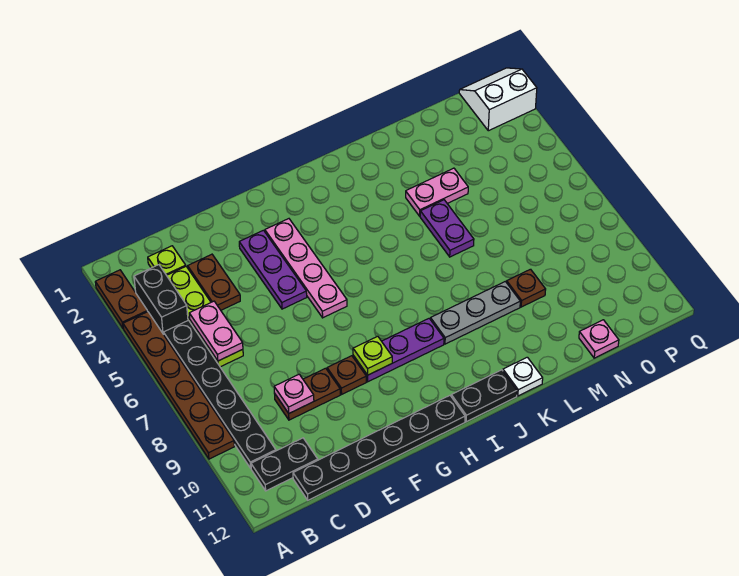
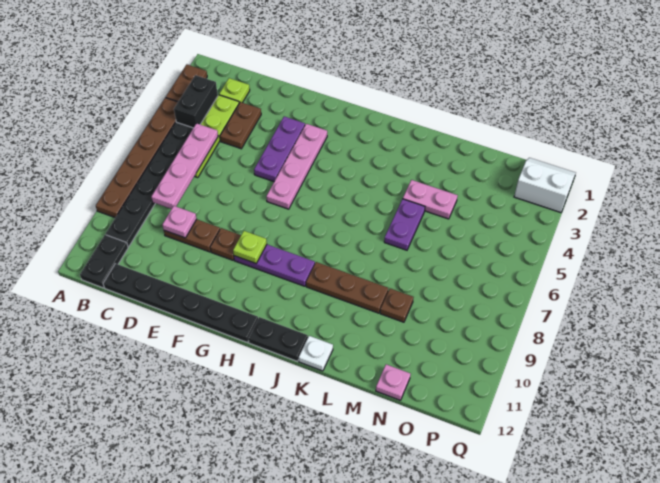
black plate B11:C11 level 1 -> black plate B11:B12 level 1
pink plate C5:C6 level 2 -> pink plate C5:C8 level 2
grey plate J9:L9 level 1 -> brown plate J9:L9 level 1

